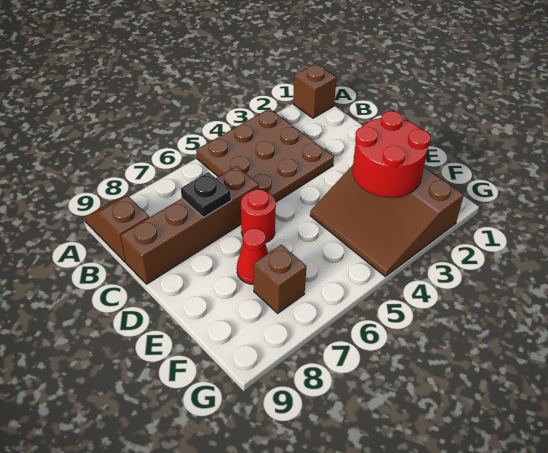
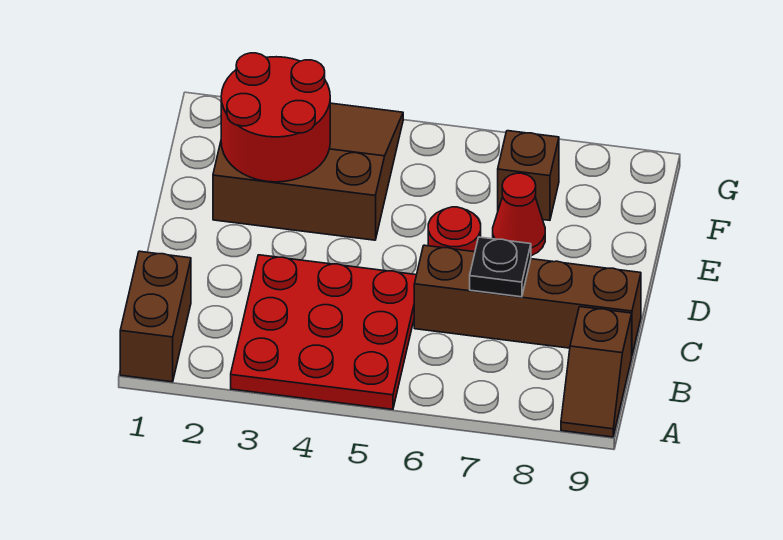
brown brick A1 level 1 -> brown brick A1:B1 level 1
brown plate A3:C5 level 1 -> red plate A3:C5 level 1
brown slope E2:G4 level 1 top 2 -> brown slope E2:G4 level 1 top E

